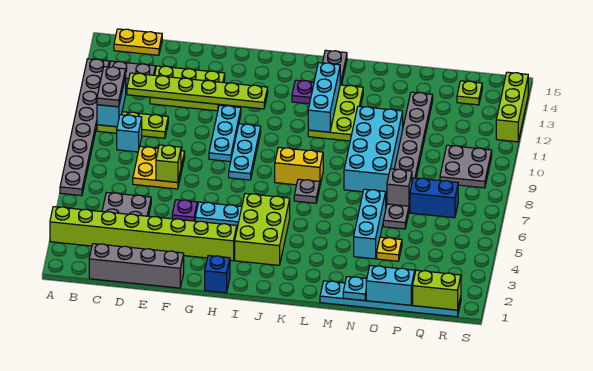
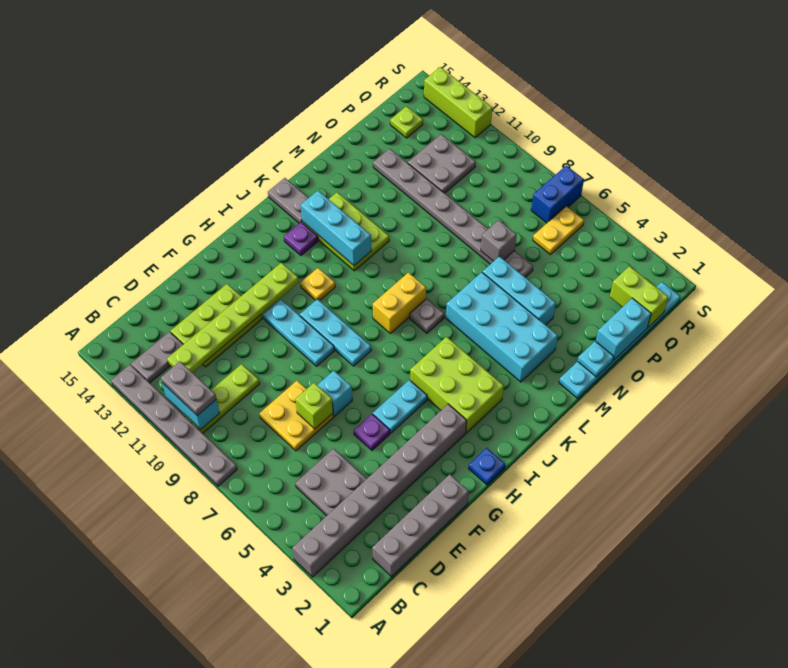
lime brick A3:H3 level 1 -> grey brick A3:H3 level 1
grey plate A6:A13 level 1 -> grey plate A8:A13 level 1
yellow plate B15:C15 level 1 -> yellow plate Q6:R6 level 1
cyan brick C9 level 1 -> cyan brick F7 level 1
blue brick H1 level 1 -> blue plate H1 level 1
cyan brick M8:N11 level 1 -> cyan brick L3:M6 level 1
yellow plate O4 level 1 -> yellow plate I11 level 1
blue brick P7:Q7 level 1 -> blue brick R7:S7 level 1
lime brick Q1:R1 level 2 -> lime brick Q1:Q2 level 2
grey plate Q9:R10 level 1 -> grey plate P11:Q12 level 1

